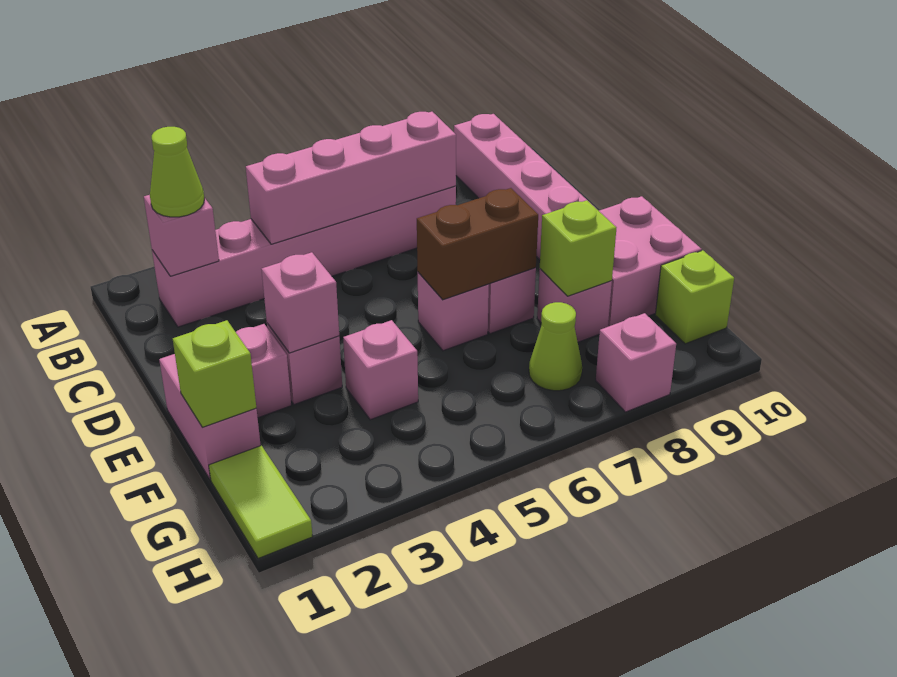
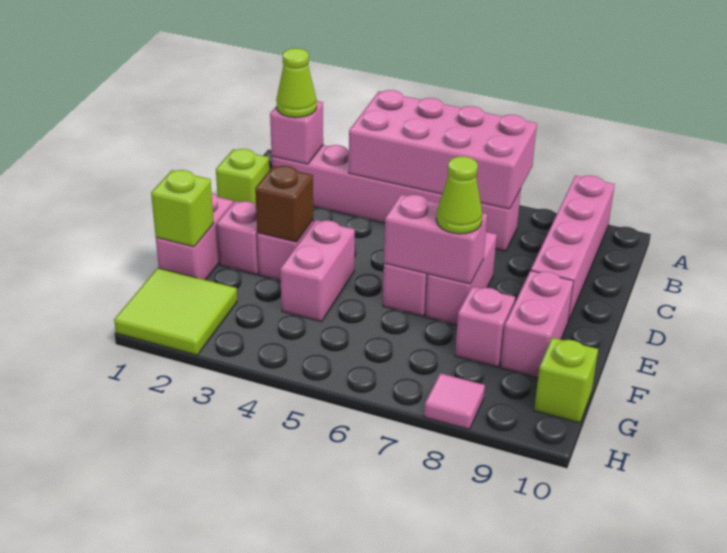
pink brick B4:B7 level 2 -> pink brick A4:B7 level 2
pink brick E3 level 2 -> brown brick E3 level 2
brown brick E6:E7 level 2 -> pink brick E6:E7 level 2
pink brick E9:F10 level 1 -> pink brick E9:F9 level 1
pink brick F4 level 1 -> pink brick E4:F4 level 1
lime brick F8 level 2 -> lime brick C1 level 1
lime tile G1:H1 level 1 -> lime tile G1:H2 level 1
lime cone G7 level 1 -> lime cone E7 level 3
pink brick H8 level 1 -> pink tile H8 level 1

